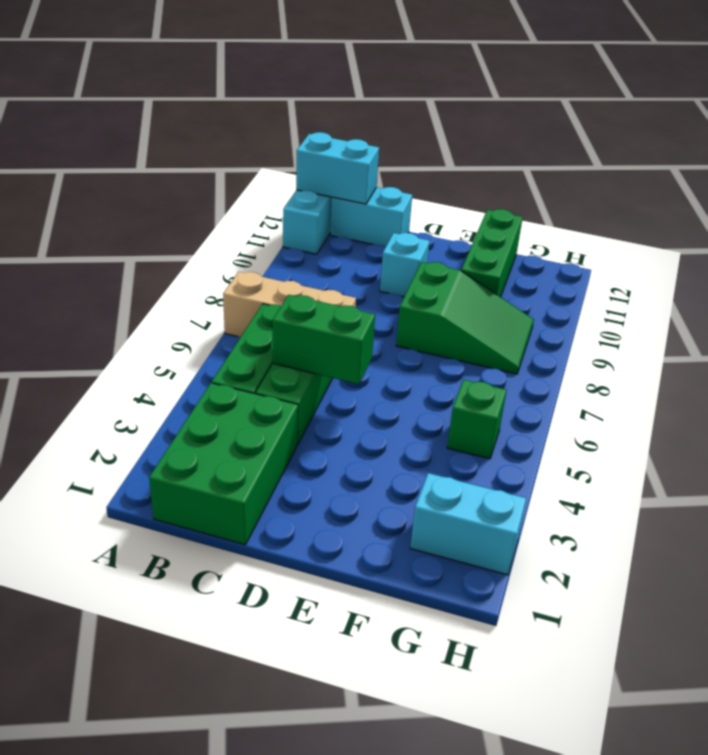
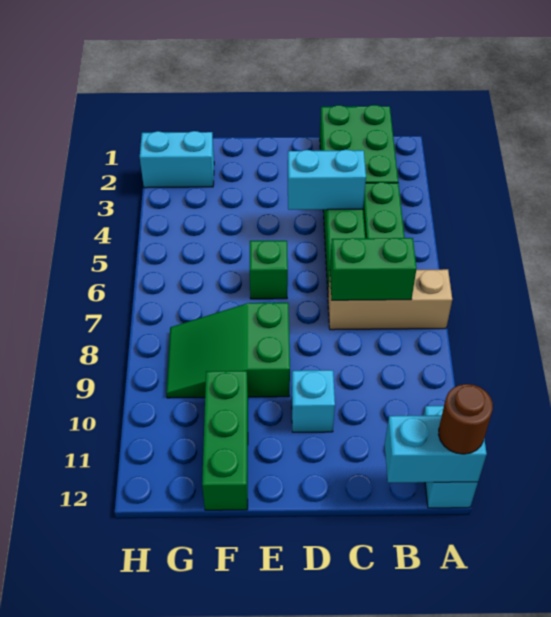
none -> brown round brick A12 level 3
cyan brick B12:C12 level 1 -> cyan brick C4:D4 level 2
green brick C5:D5 level 2 -> green brick B7:C7 level 2
green brick G5 level 1 -> green brick E6 level 1

